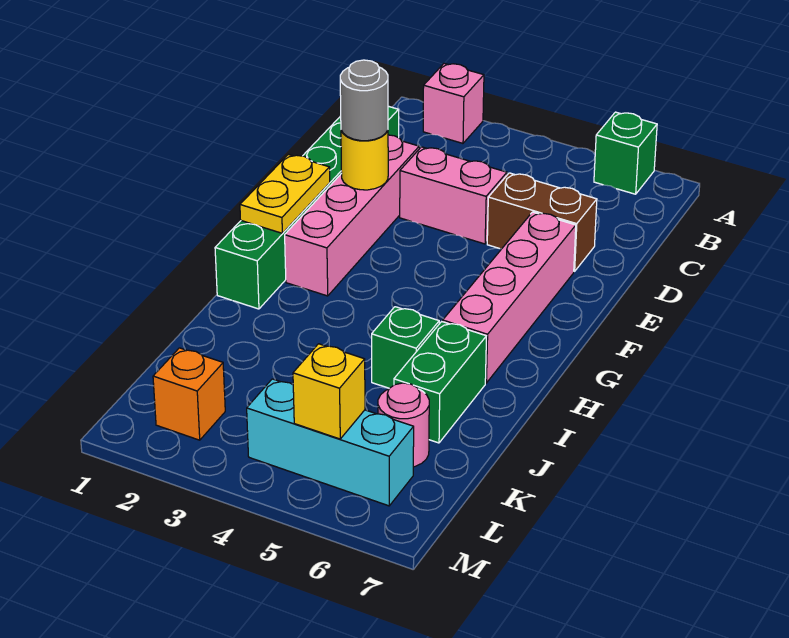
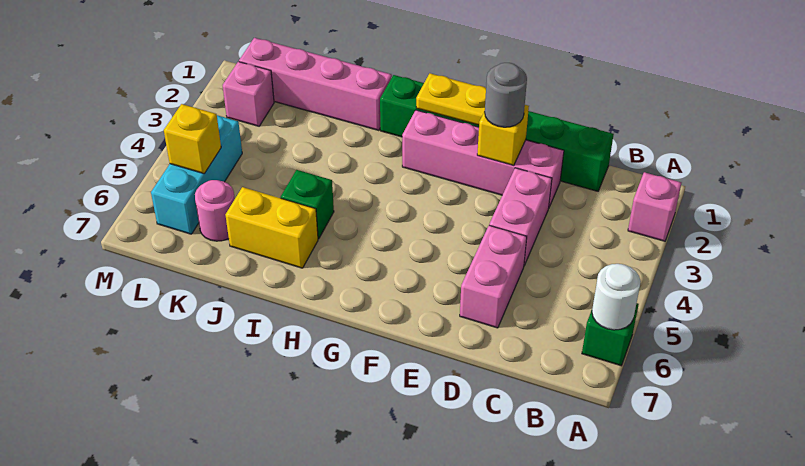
none -> white round brick A6 level 2
brown brick D5:D6 level 1 -> pink brick D5:D6 level 1
yellow round brick E2 level 2 -> yellow brick E2 level 2
pink brick E6:H6 level 1 -> pink brick I1:L1 level 1
green brick I6:J6 level 1 -> yellow brick I6:J6 level 1
orange brick L2 level 1 -> pink brick L2 level 1

